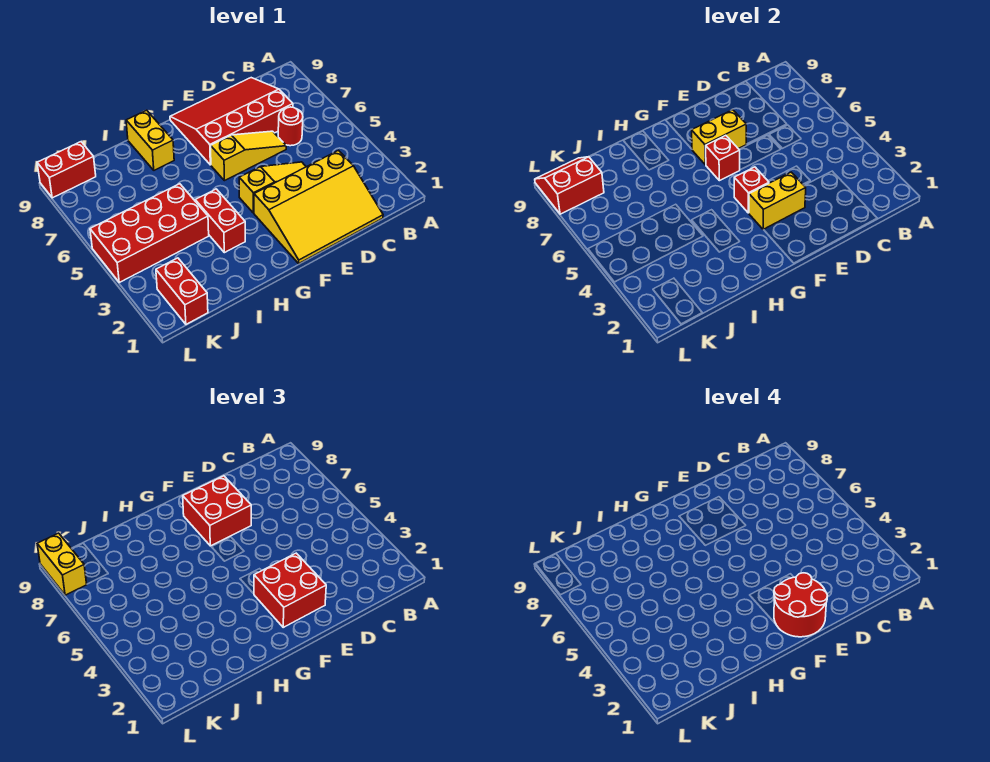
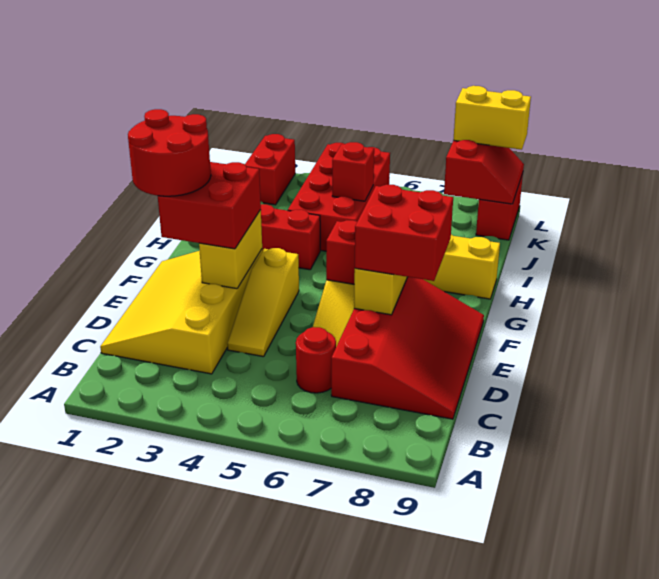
red brick F4 level 2 -> red brick J5 level 2
red brick K1:K2 level 1 -> red brick K2:L2 level 1

